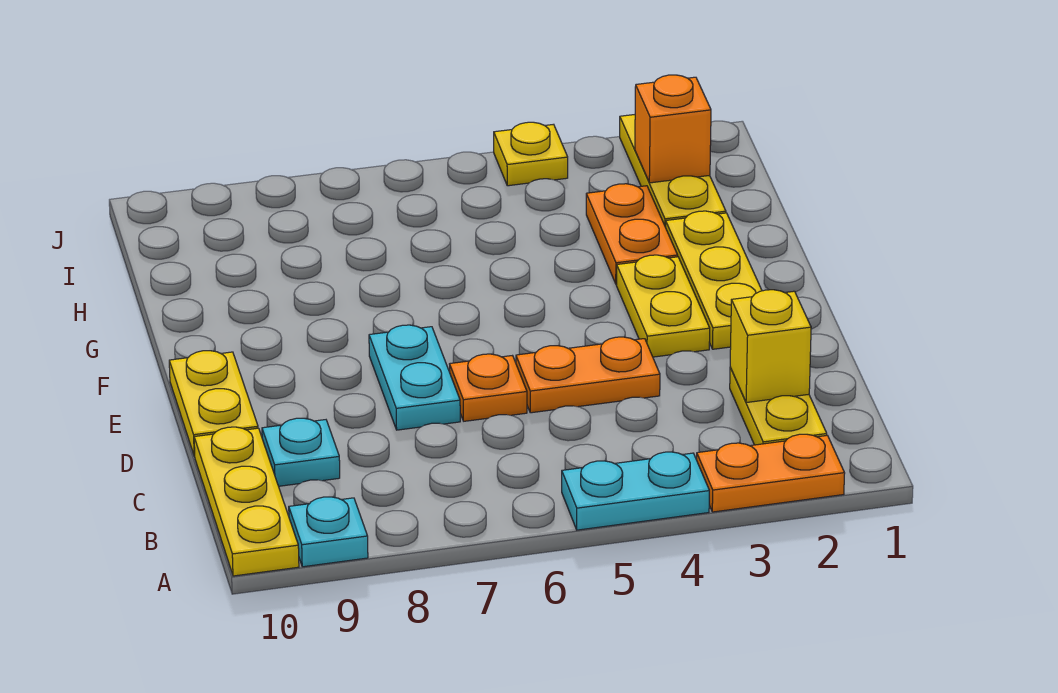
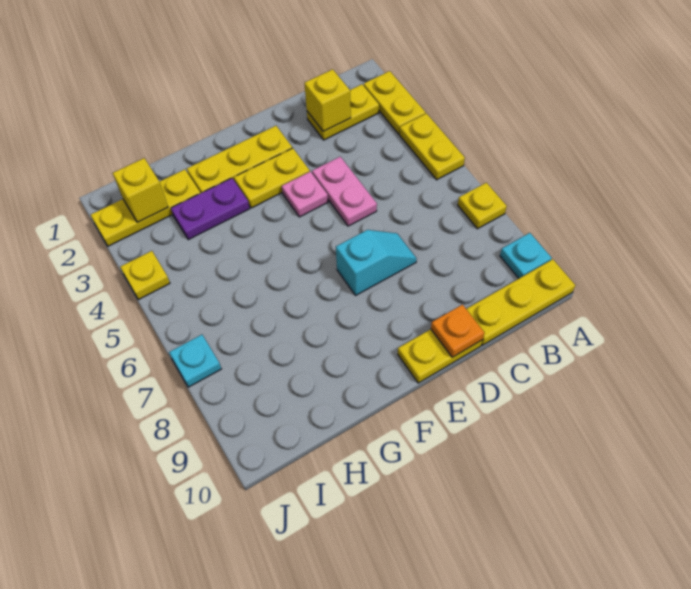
orange plate A2:A3 level 1 -> yellow plate A2:A3 level 1
cyan plate A4:A5 level 1 -> yellow plate A4:A5 level 1
none -> yellow plate A7 level 1
cyan plate C9 level 1 -> cyan plate J7 level 1
orange plate D4:D5 level 1 -> pink plate D4:D5 level 1
orange plate D6 level 1 -> orange plate D10 level 2
cyan plate D7:E7 level 1 -> cyan slope D7:E7 level 1 top E
none -> pink plate E4 level 1
orange plate G3:H3 level 1 -> purple plate G3:H3 level 1
orange brick I2 level 2 -> yellow brick I2 level 2

